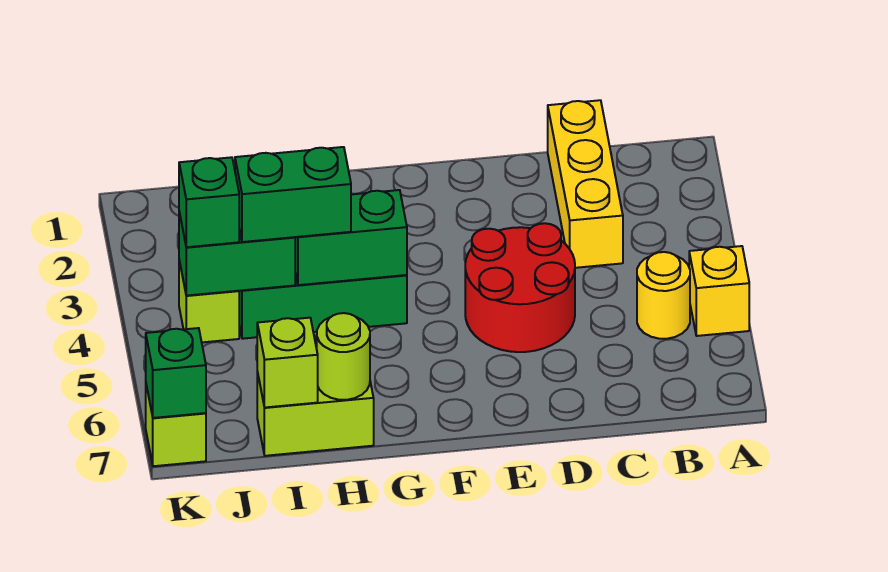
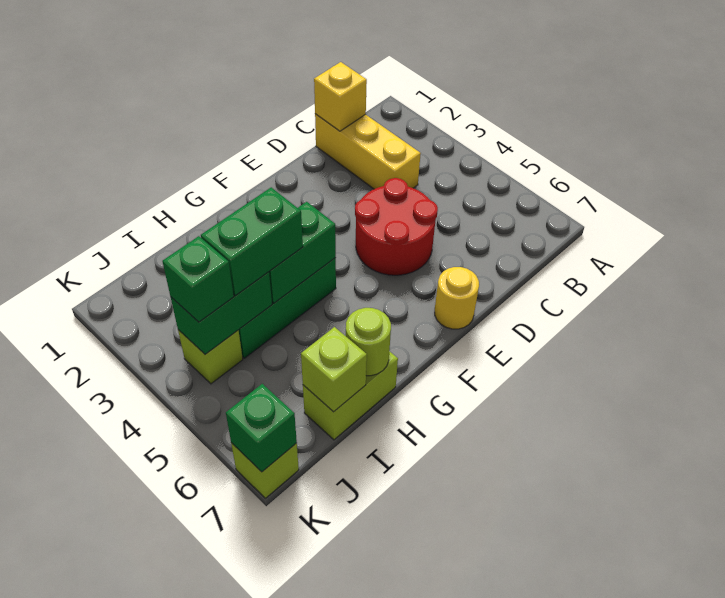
yellow brick A5 level 1 -> yellow brick C1 level 2
yellow round brick B5 level 1 -> yellow round brick E7 level 1

